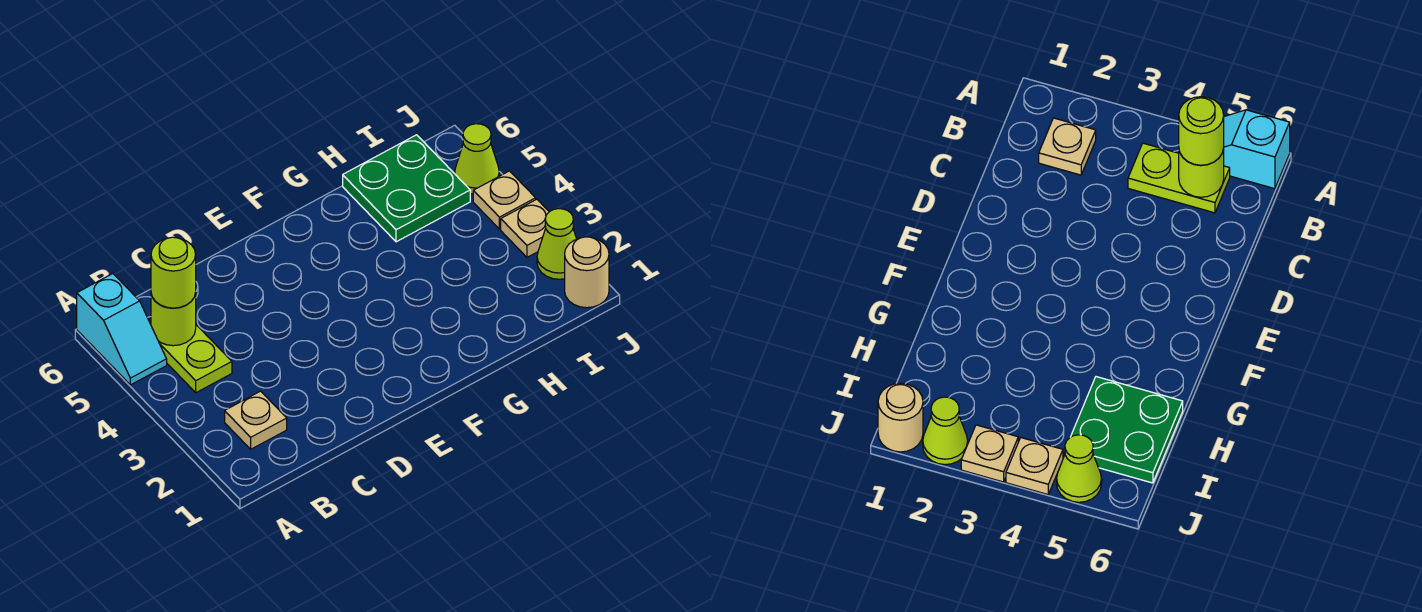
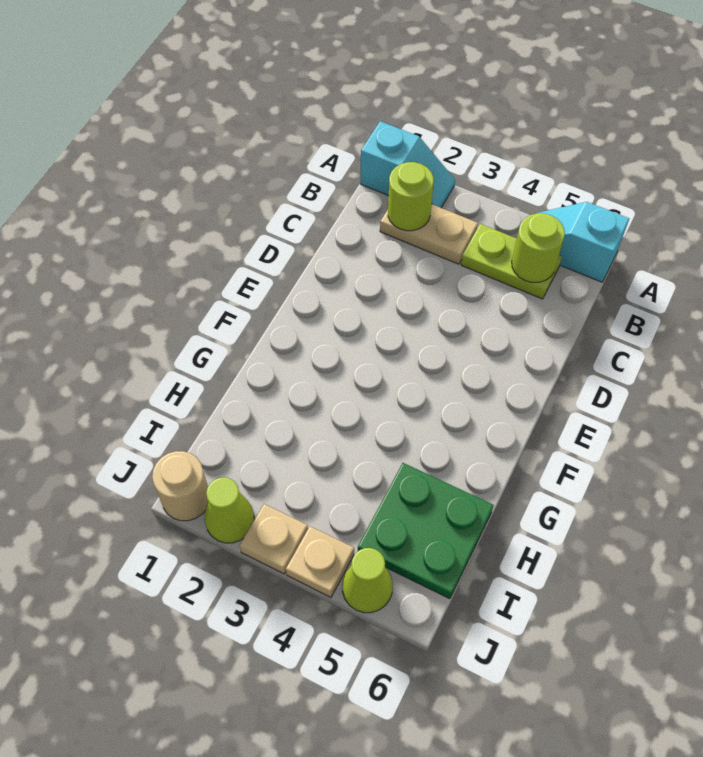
none -> cyan slope A1:A2 level 1 top 1
tan plate B2 level 1 -> tan plate B2:B3 level 1
lime round brick B5 level 3 -> lime round brick B2 level 2

